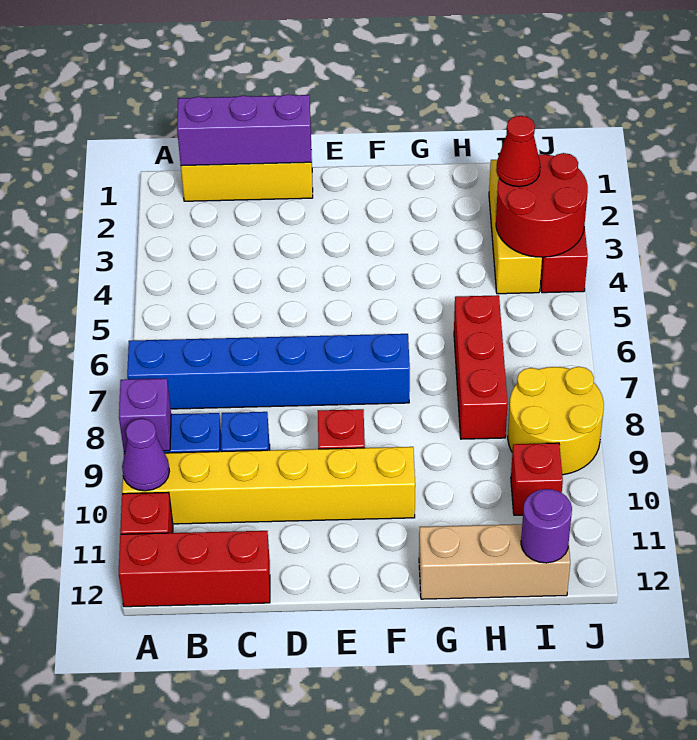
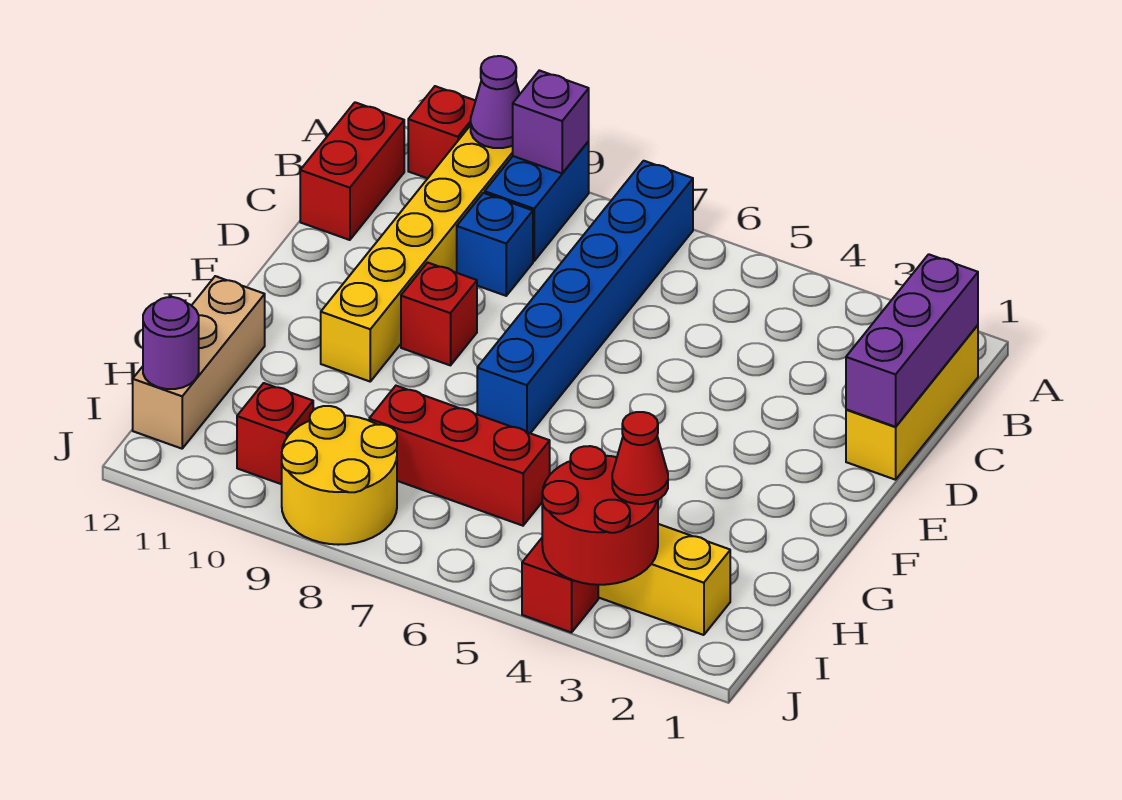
red brick A12:C12 level 1 -> red brick B12:C12 level 1

